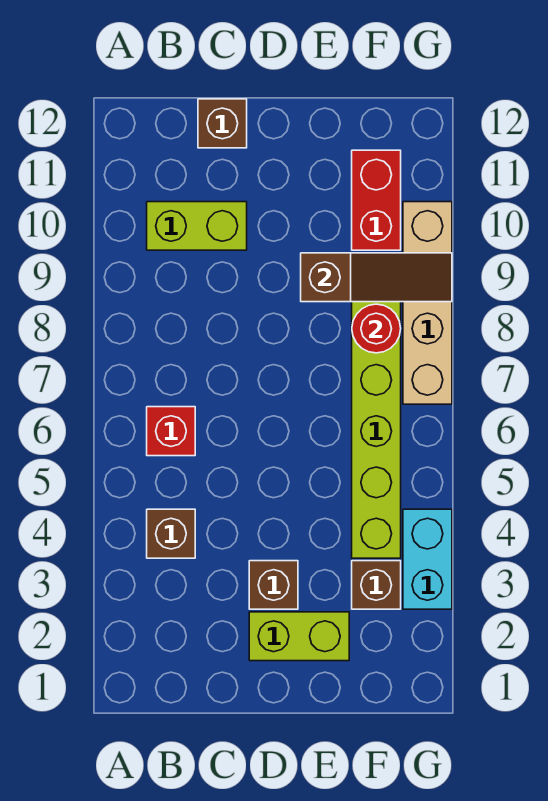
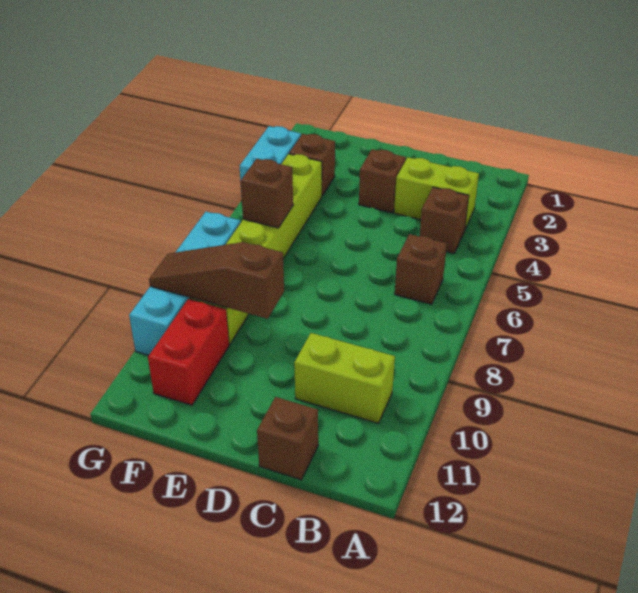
red brick B6 level 1 -> brown brick B6 level 1
lime brick D2:E2 level 1 -> lime brick B3:C3 level 1
none -> brown brick F6 level 2
red round brick F8 level 2 -> none
tan brick G7:G10 level 1 -> cyan brick G7:G10 level 1

